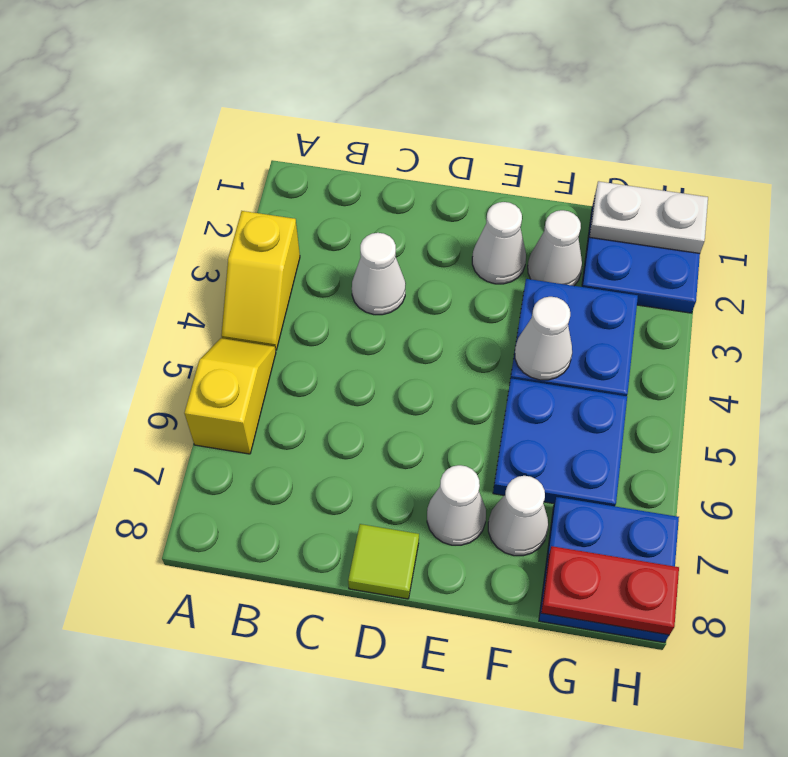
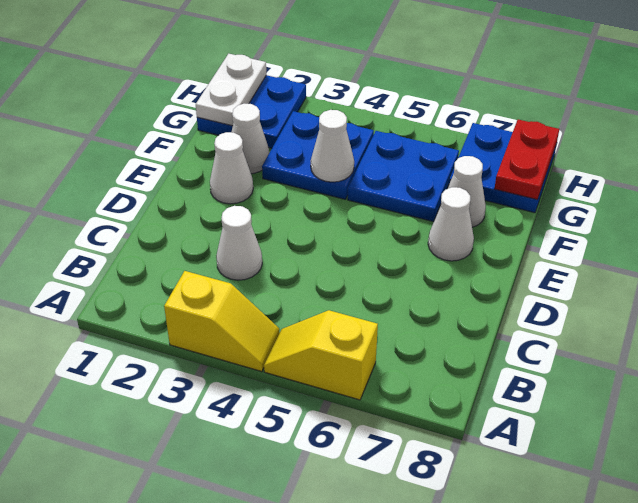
lime tile D8 level 1 -> none

